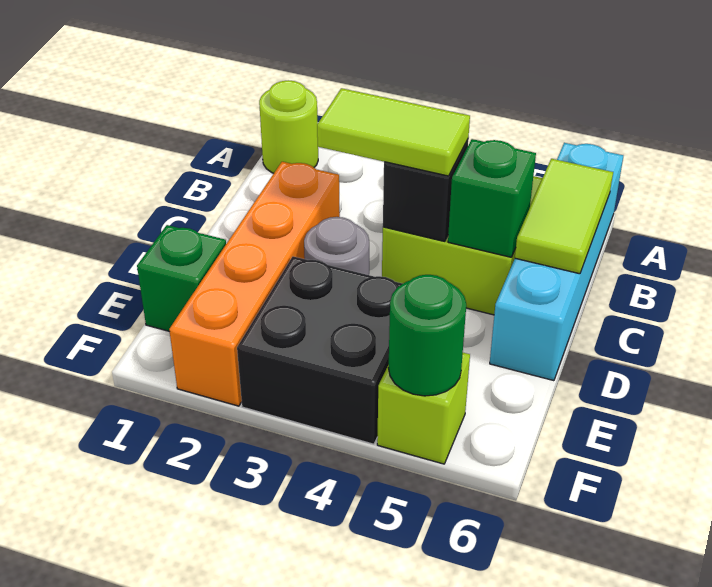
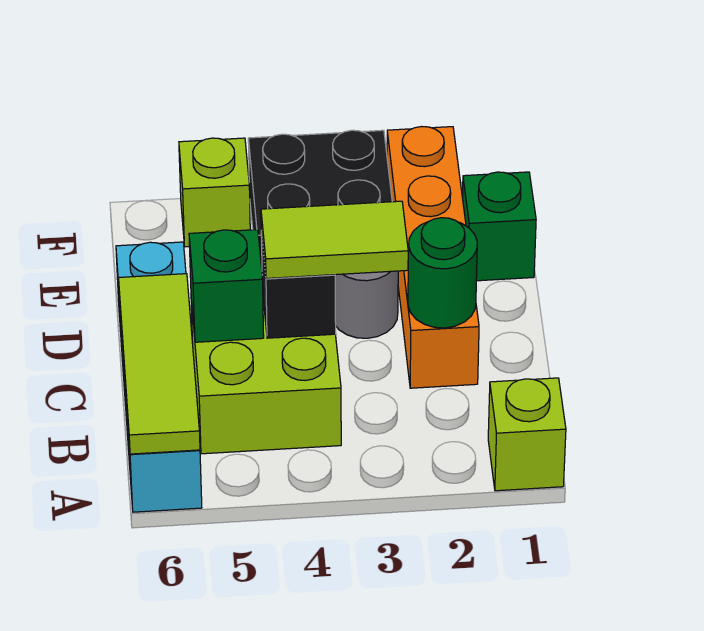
lime round brick A1 level 1 -> lime brick A1 level 1
lime tile B6:C6 level 2 -> lime tile A6:C6 level 2
green round brick F5 level 2 -> green round brick C2 level 2

